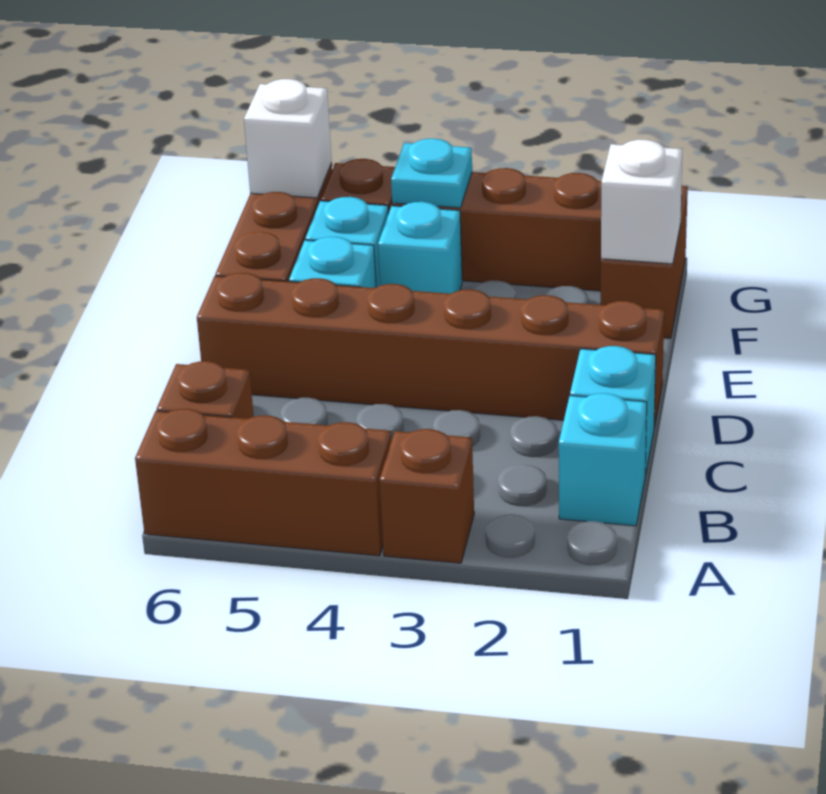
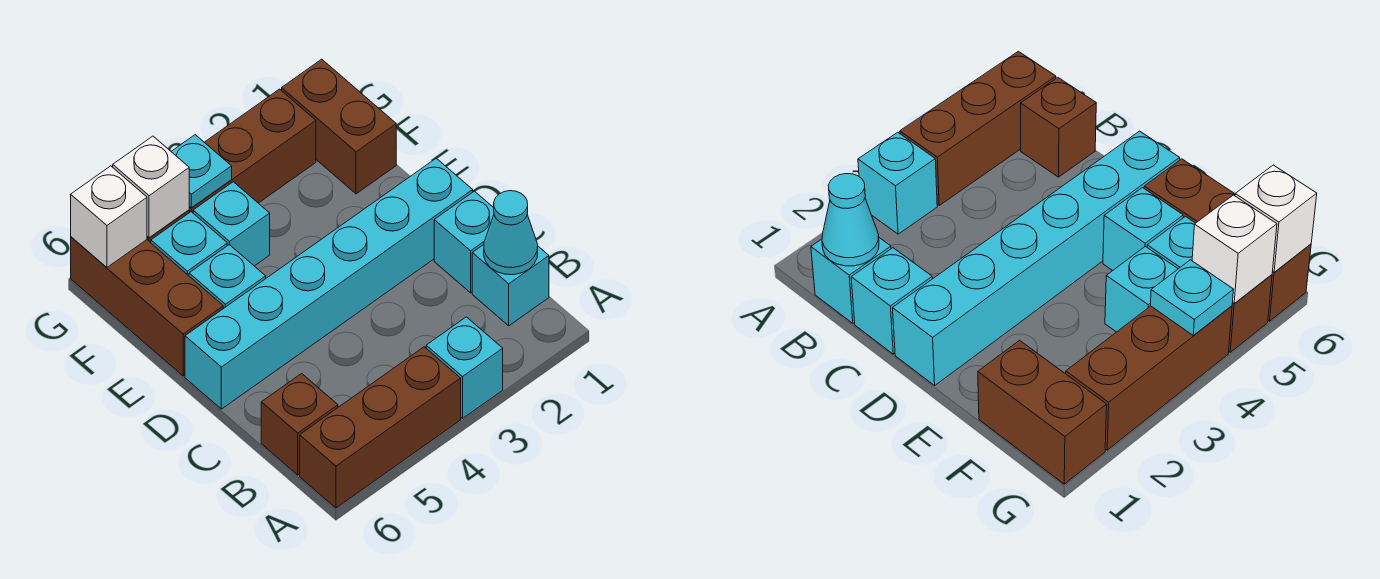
brown brick A3 level 1 -> cyan brick A3 level 1
none -> cyan cone B1 level 2
brown brick D1:D6 level 1 -> cyan brick D1:D6 level 1
white brick F1 level 2 -> white brick G5 level 2

